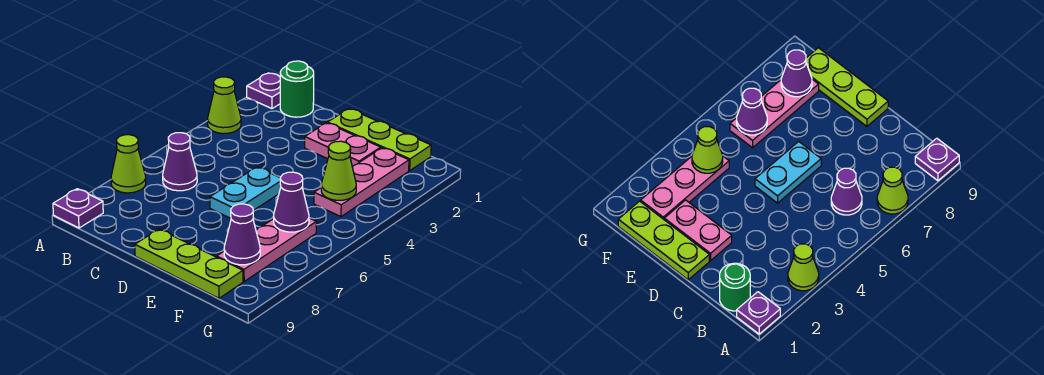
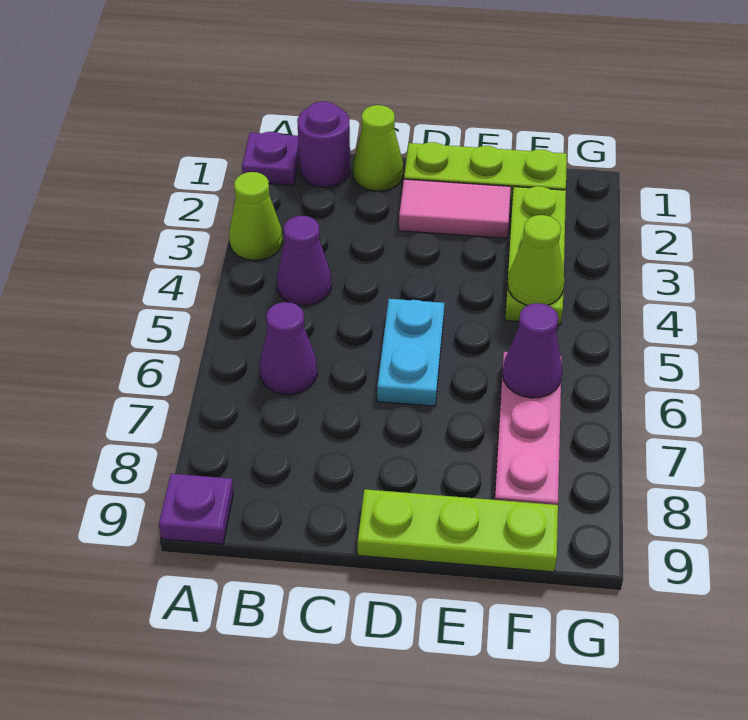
lime cone A7 level 1 -> lime cone C1 level 1
green round brick B1 level 1 -> purple round brick B1 level 1
pink plate D2:E2 level 1 -> pink tile D2:E2 level 1
pink plate F2:F4 level 1 -> lime plate F2:F4 level 1
purple cone F8 level 2 -> purple cone B4 level 1

